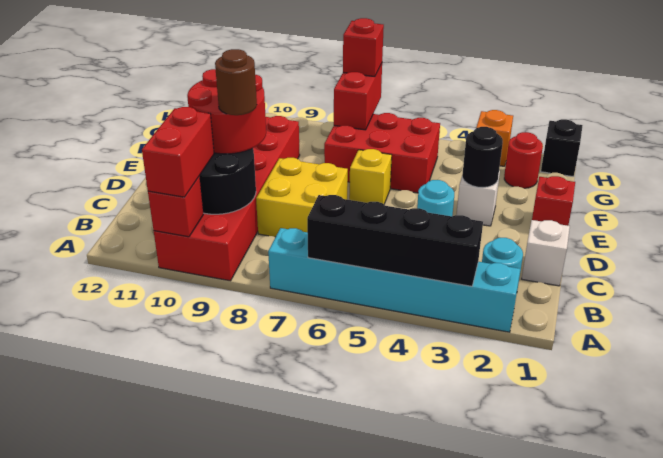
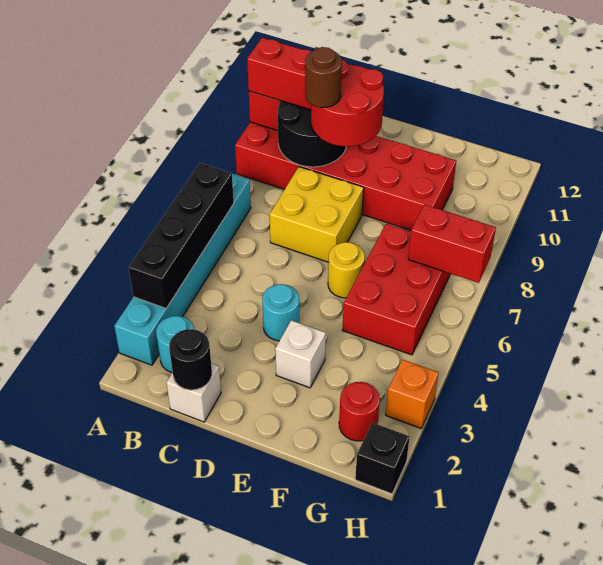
red brick E1 level 1 -> none
black round brick E3 level 2 -> black round brick C1 level 2
yellow brick E6 level 1 -> yellow round brick E6 level 1
red brick H7 level 3 -> none

